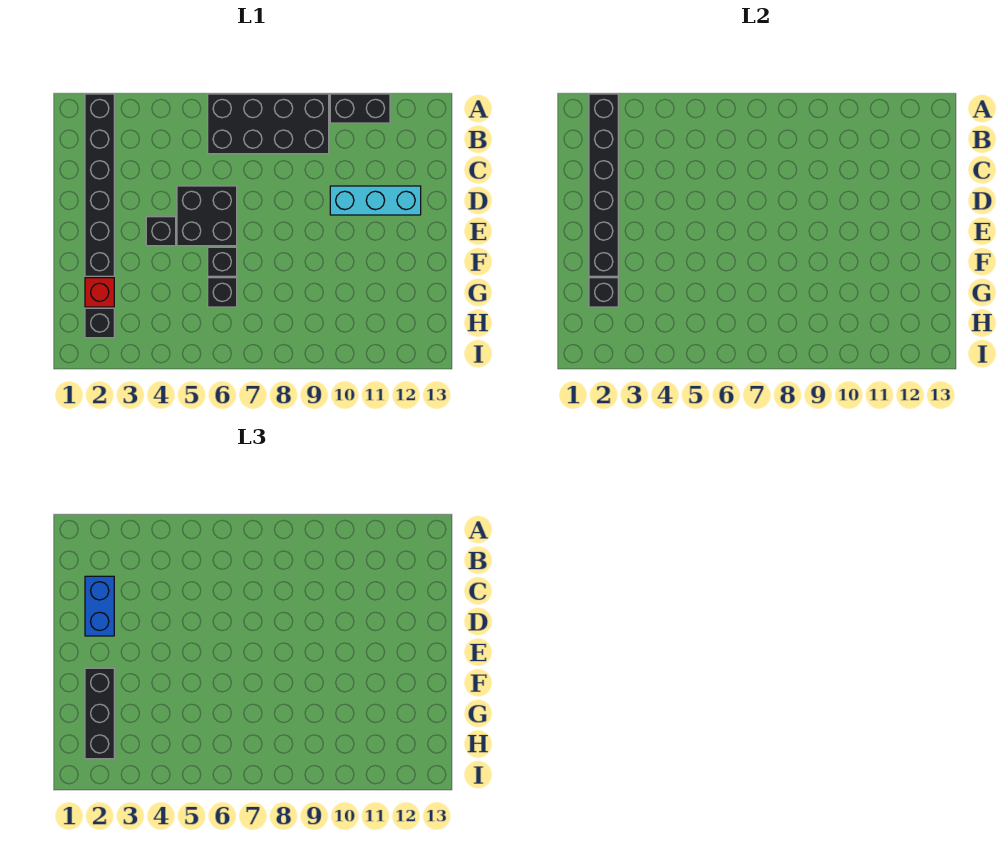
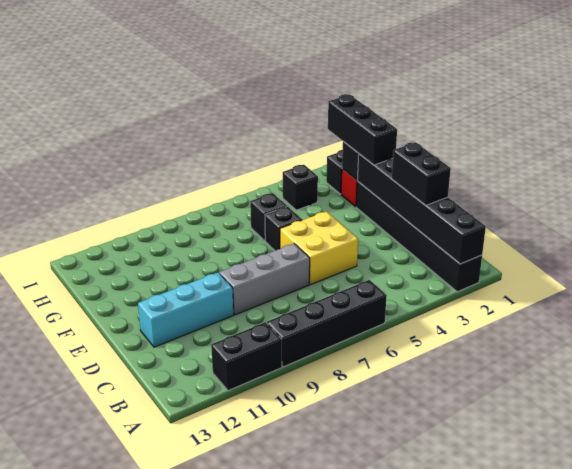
black brick A6:B9 level 1 -> black brick A6:A9 level 1
blue brick C2:D2 level 3 -> black brick C2:D2 level 3
black brick D5:E6 level 1 -> yellow brick D5:E6 level 1
none -> grey brick D7:D9 level 1
black brick E4 level 1 -> black brick H4 level 1

